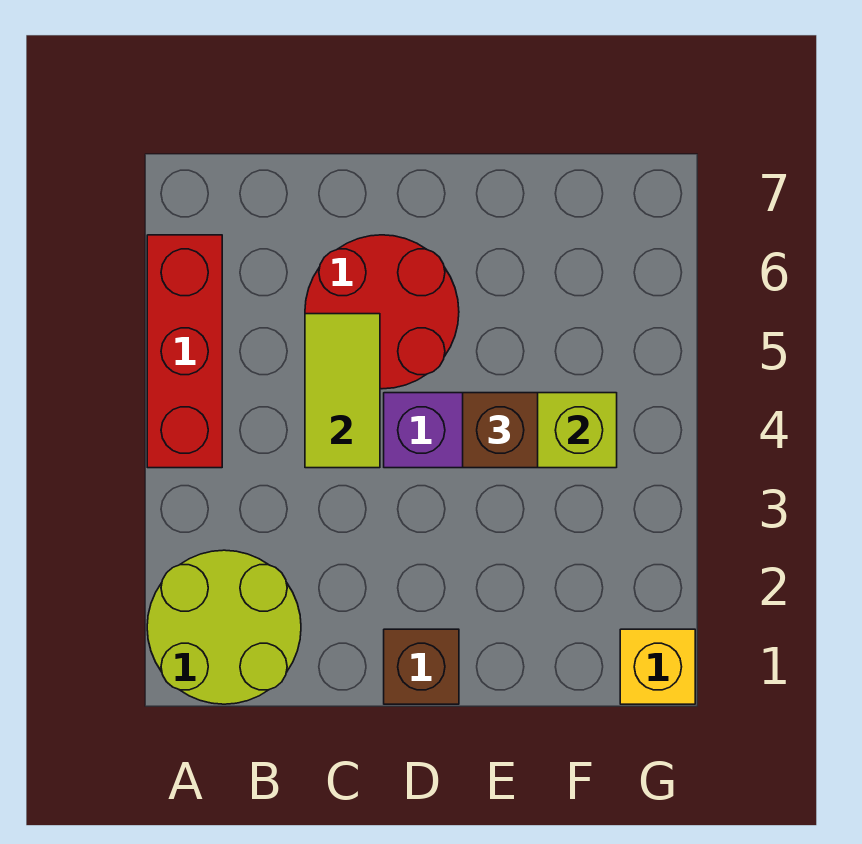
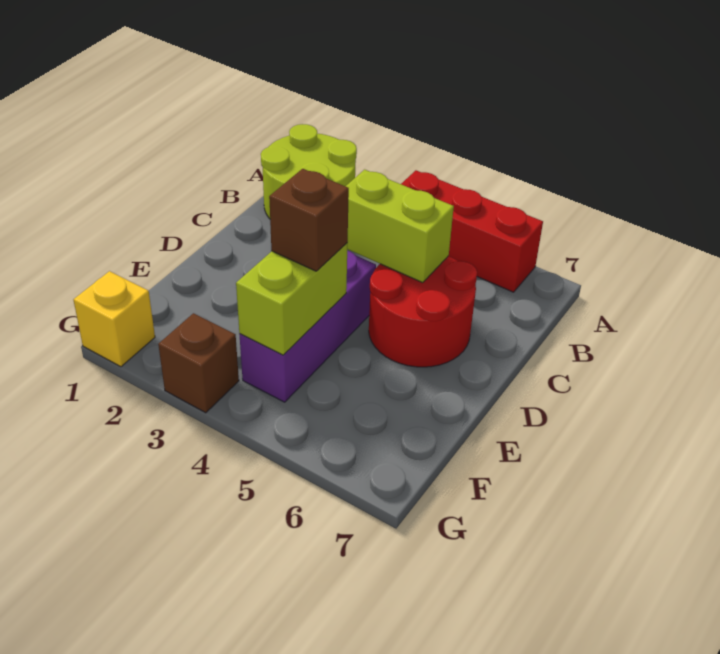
lime tile C4:C5 level 2 -> lime brick C4:C5 level 2
brown brick D1 level 1 -> brown brick G3 level 1

